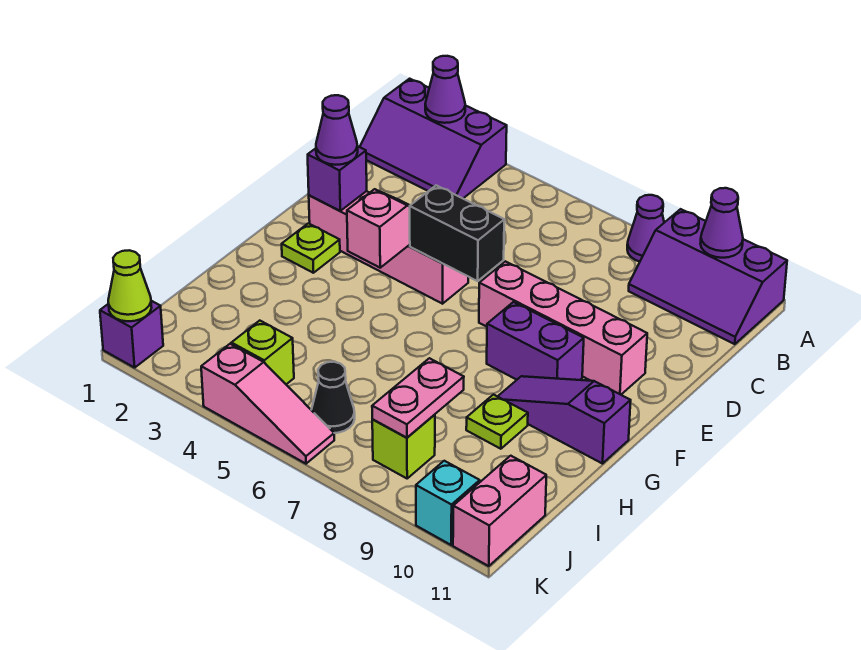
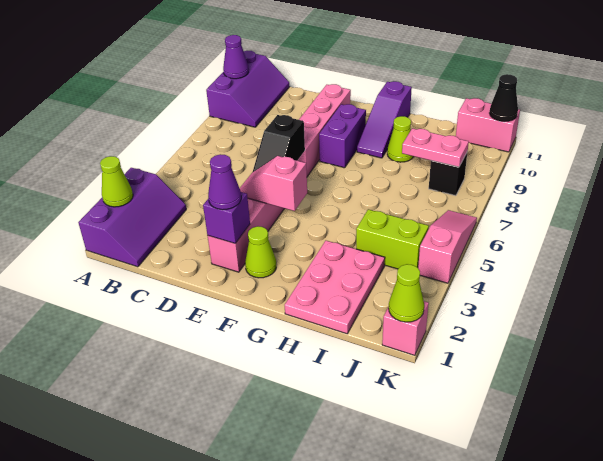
purple cone A2 level 2 -> lime cone A2 level 2
purple cone A8 level 1 -> none
black brick E5:E6 level 2 -> black slope E5:E6 level 2 top 6
lime plate F2 level 1 -> lime cone F2 level 1
none -> pink plate H1:I3 level 1
lime plate H9 level 1 -> lime cone H9 level 1
lime brick J4 level 1 -> lime brick I4:J4 level 1
black cone J6 level 1 -> black cone K11 level 2
lime brick J8 level 1 -> black brick J8 level 1
purple brick K1 level 1 -> pink brick K1 level 1
cyan brick K10 level 1 -> none

